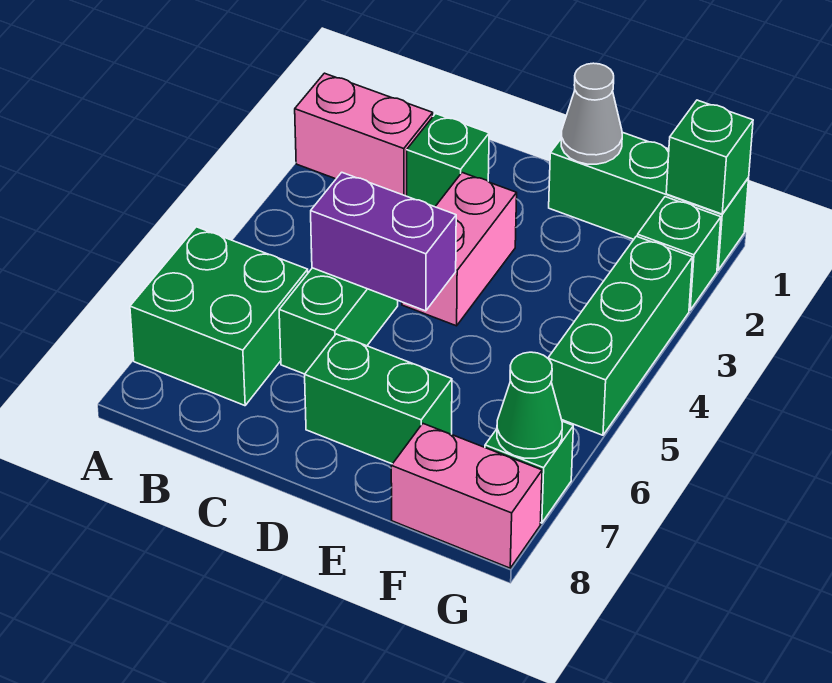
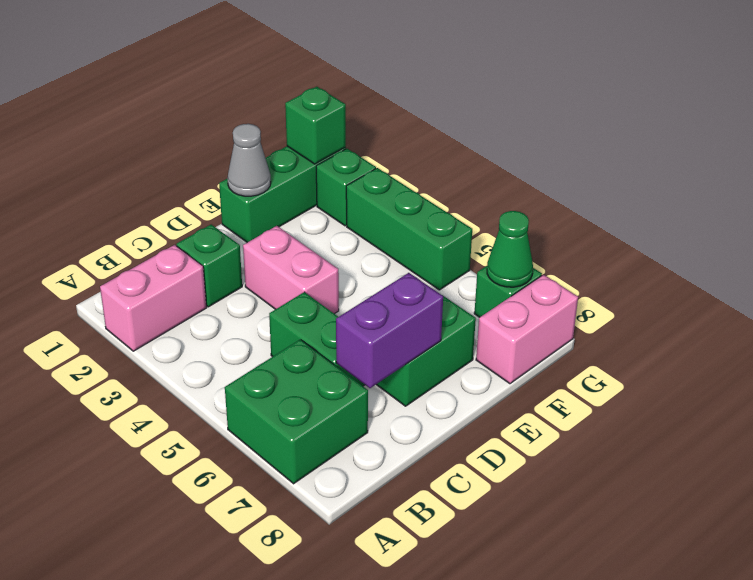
purple brick C5:D5 level 2 -> purple brick C7:D7 level 2

